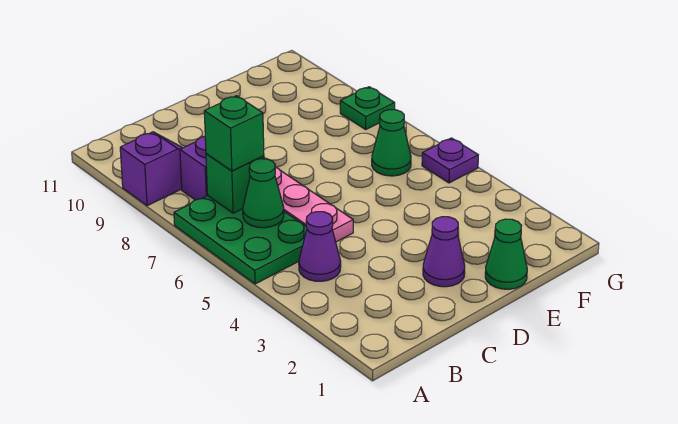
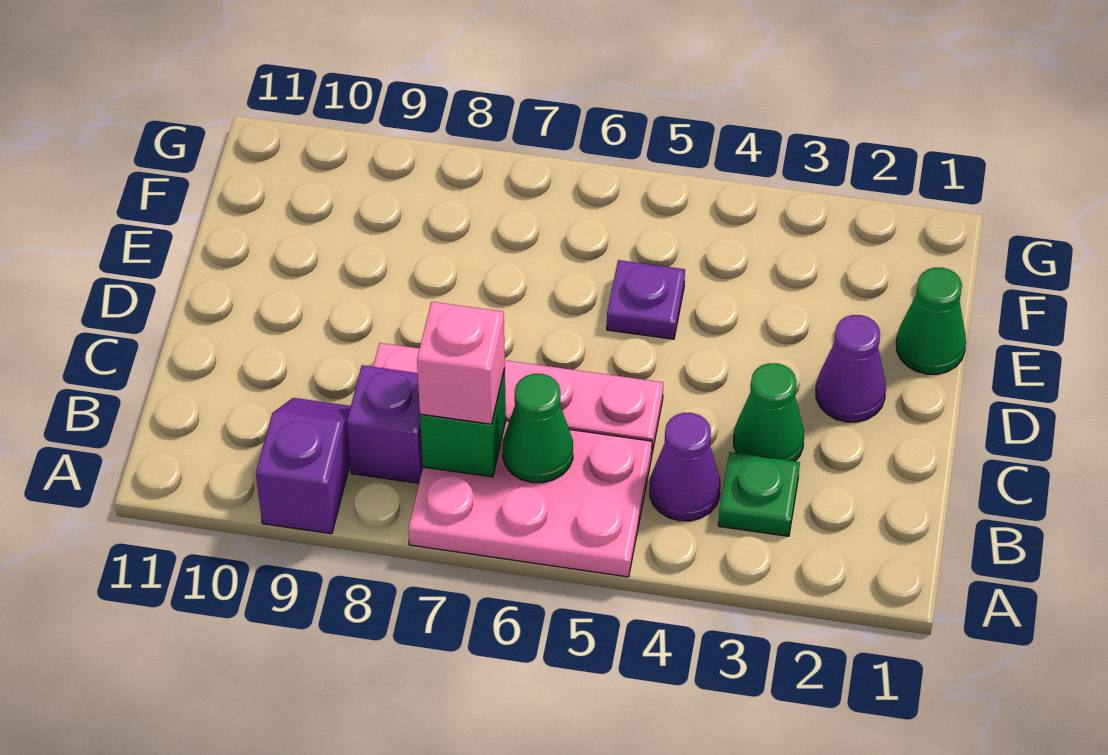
green plate A5:B7 level 1 -> pink plate A5:B7 level 1
green brick B7 level 3 -> pink brick B7 level 3
green cone F6 level 1 -> green cone C3 level 1
purple plate G5 level 1 -> purple plate E5 level 1
green plate G8 level 1 -> green plate B3 level 1

